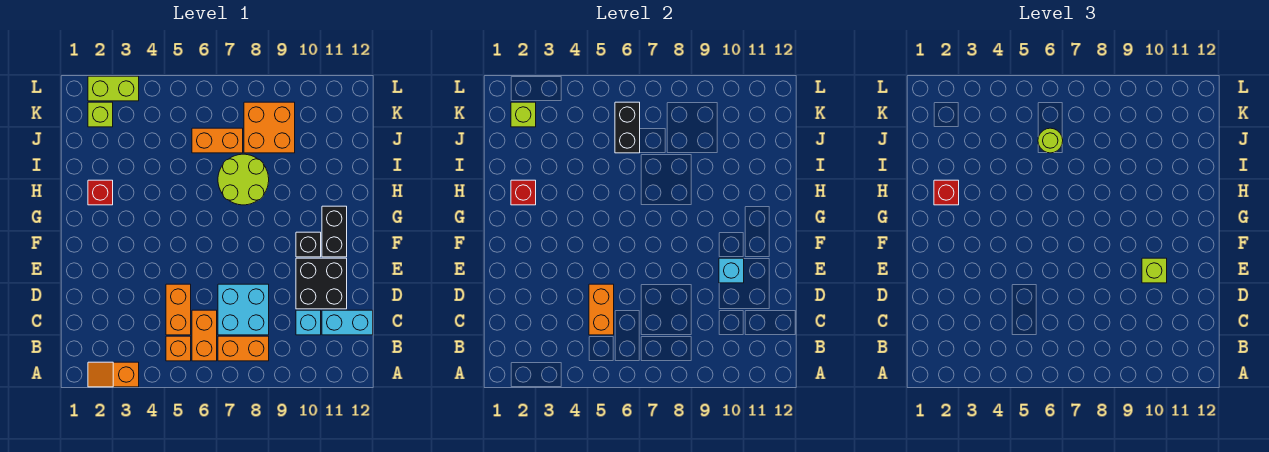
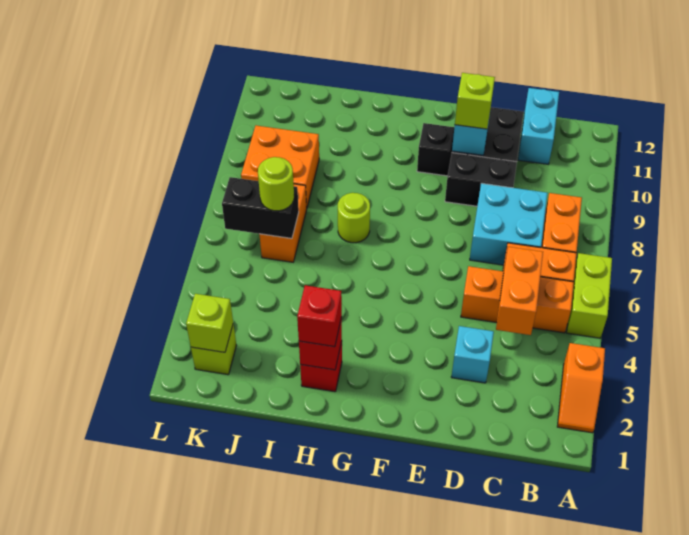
orange brick C5:D5 level 2 -> orange brick C4:C5 level 2
cyan brick C10 level 1 -> cyan brick D3 level 1
black brick F11:G11 level 1 -> black brick D9:E9 level 1
lime round brick H7:I8 level 1 -> lime round brick H7 level 1
lime brick L2:L3 level 1 -> lime brick A5:A6 level 1

